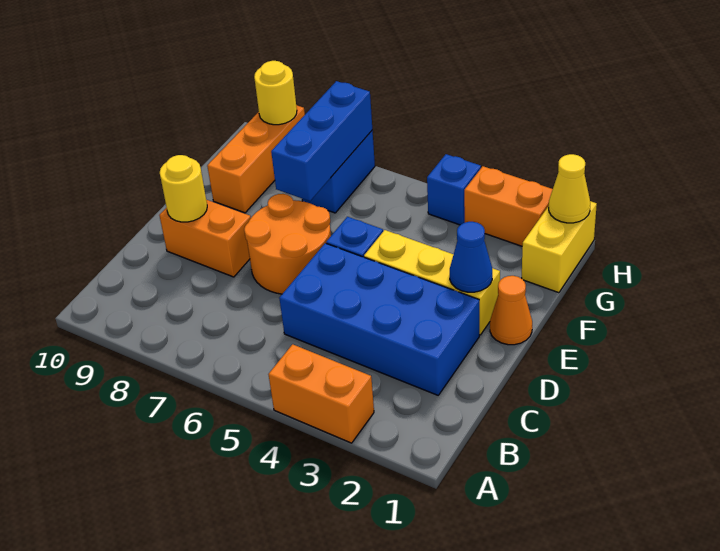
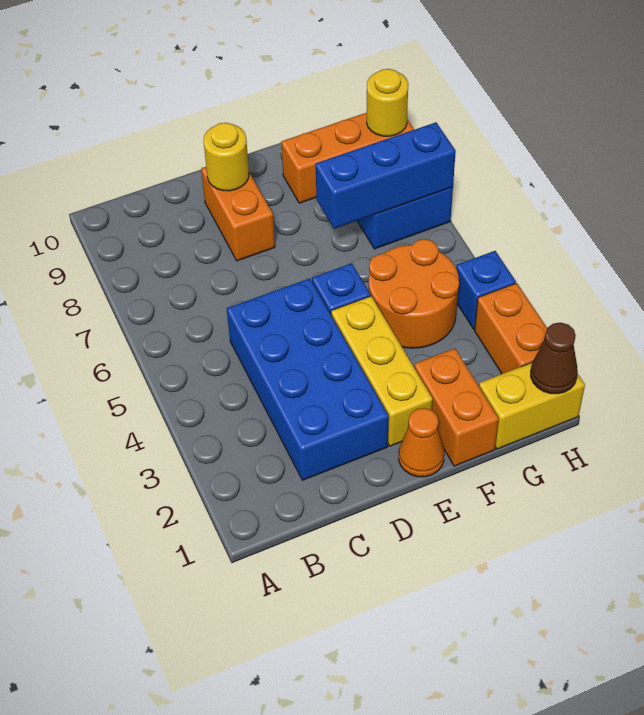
orange brick A3:A4 level 1 -> orange brick F1:F2 level 1
orange round brick D6:E7 level 1 -> orange round brick F4:G5 level 1
blue cone E2 level 2 -> none
yellow cone H1 level 2 -> brown cone H1 level 2

